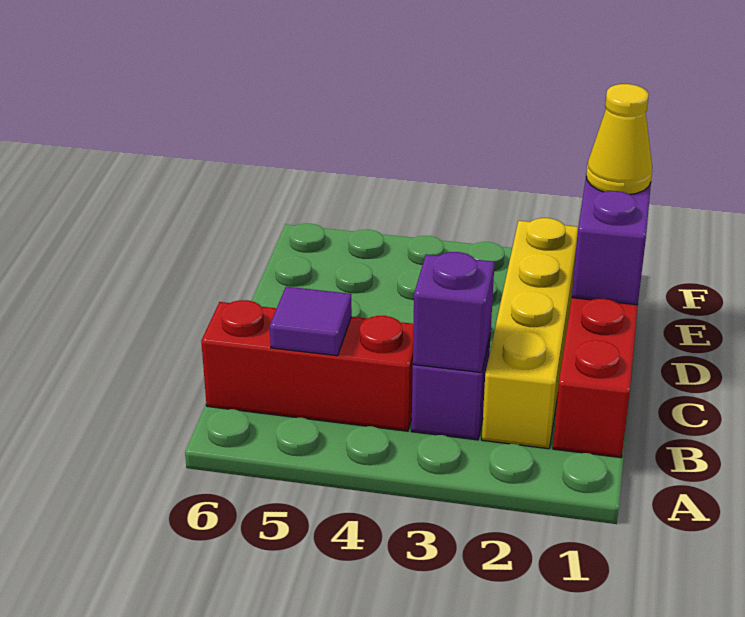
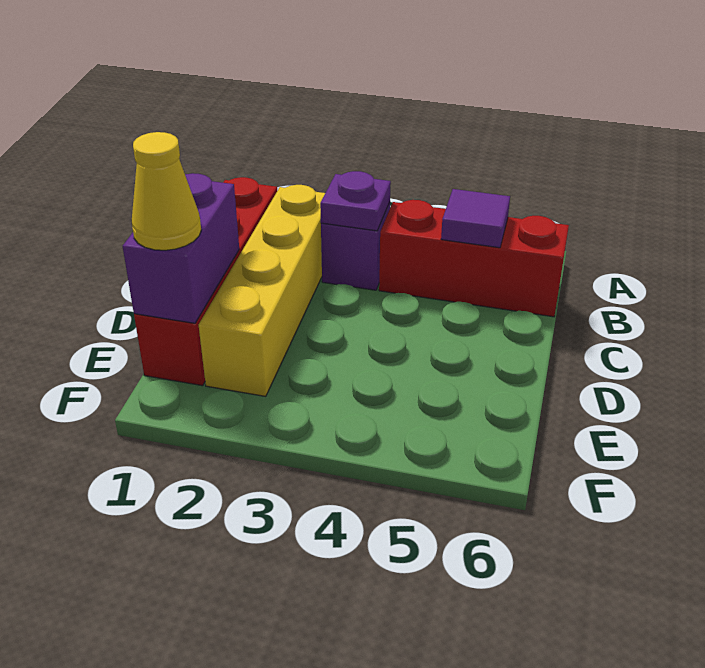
purple brick B3 level 2 -> purple plate B3 level 2

